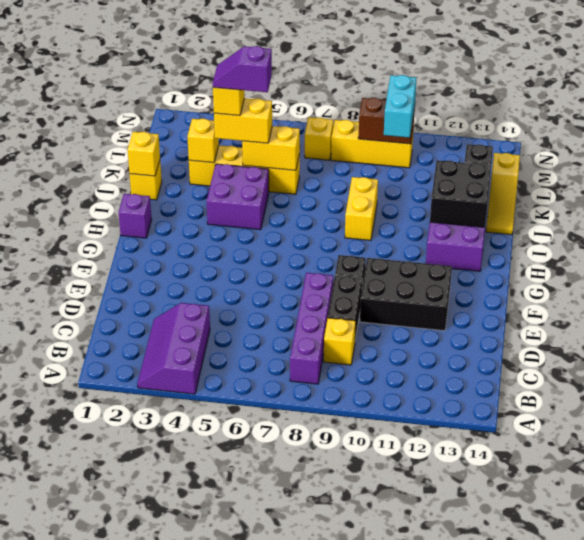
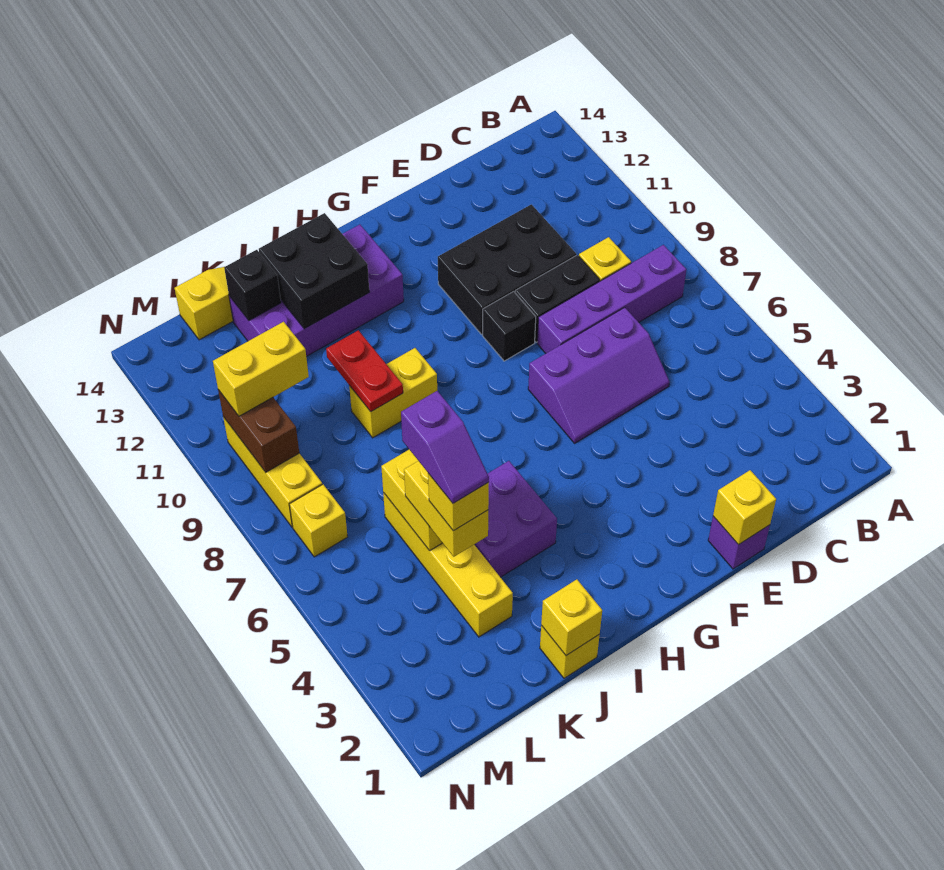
purple slope A3:C4 level 1 top 4 -> purple slope D6:F7 level 1 top 7
black brick E10:F12 level 1 -> black brick D10:F11 level 1
purple brick H1 level 1 -> purple brick E1 level 1
none -> red plate J9:J10 level 2
yellow brick K3 level 2 -> yellow brick E1 level 2
cyan brick L10:M10 level 3 -> yellow brick L10:M10 level 3

